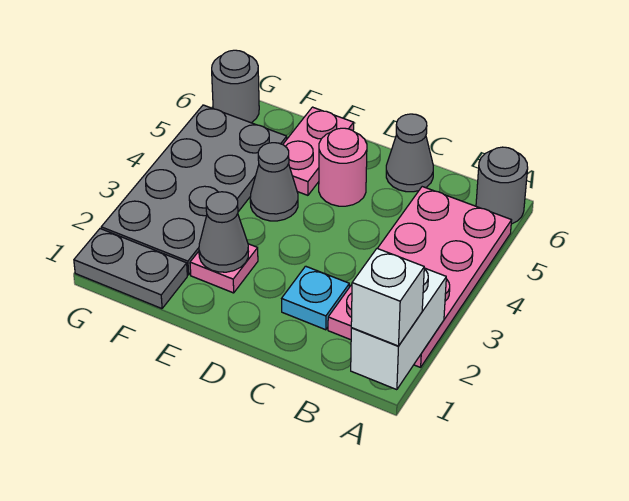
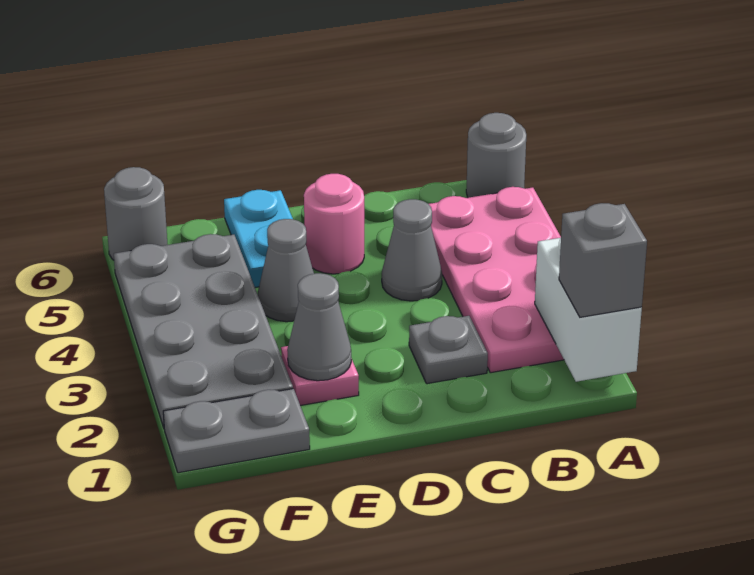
white brick A1 level 3 -> grey brick A1 level 3
cyan plate C2 level 1 -> grey plate C2 level 1
grey cone C6 level 1 -> grey cone C4 level 1
pink plate E5:E6 level 1 -> cyan plate E5:E6 level 1

